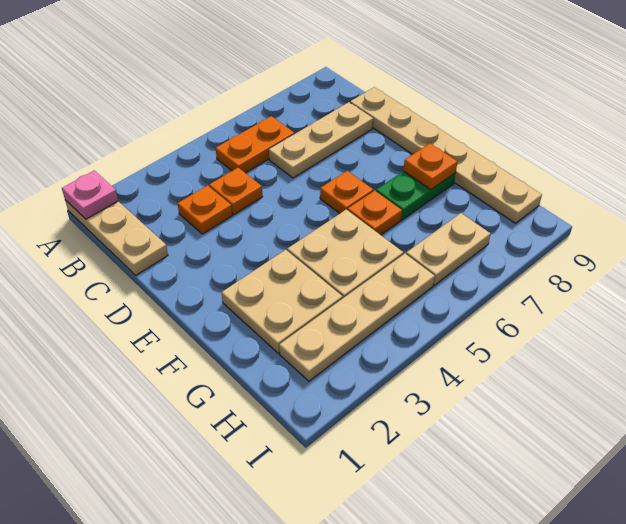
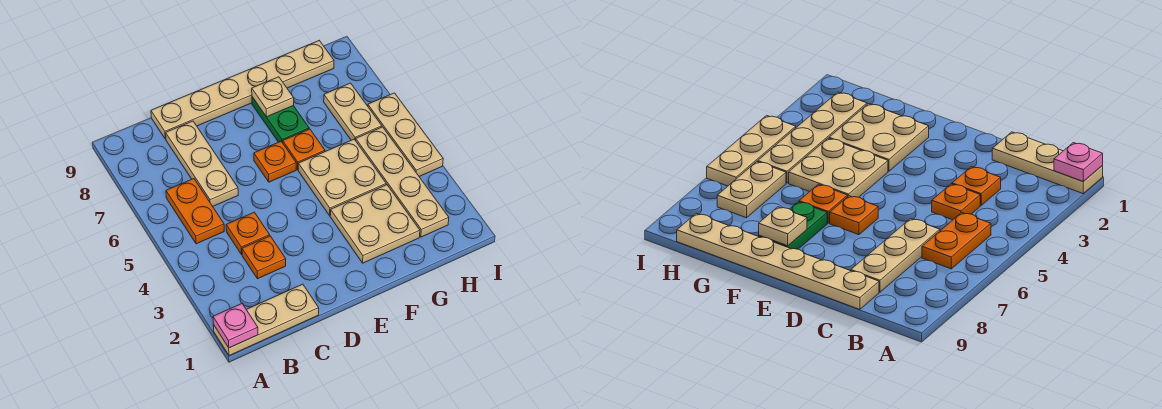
orange plate F8 level 2 -> tan plate F8 level 2
none -> tan plate I4:I6 level 1

